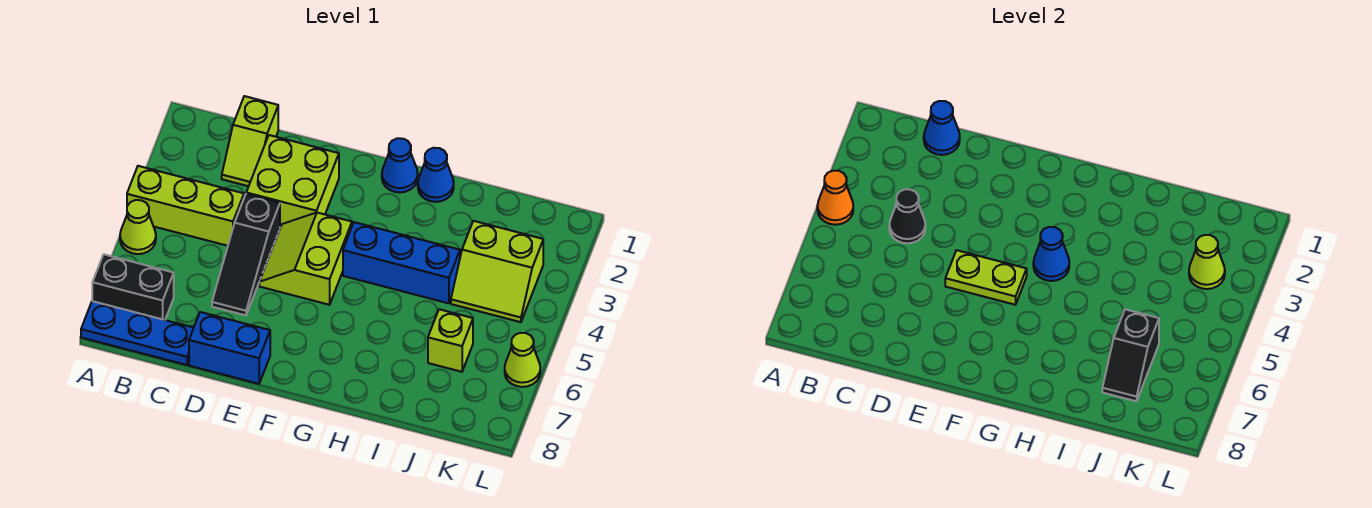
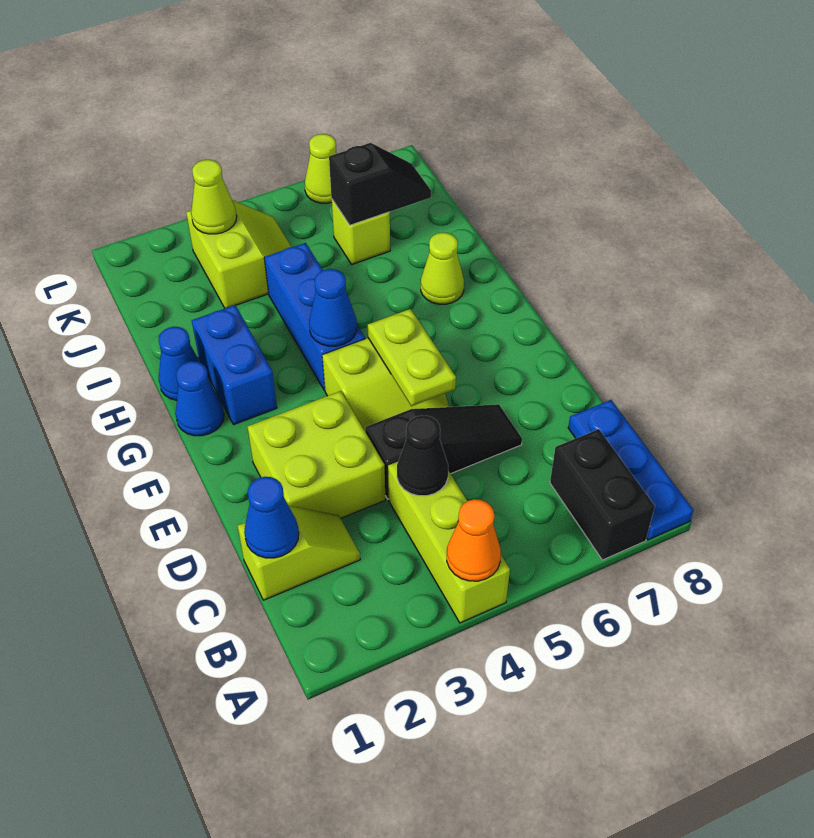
lime cone A5 level 1 -> lime cone H7 level 1
blue brick D8:E8 level 1 -> blue brick G2:H2 level 1

